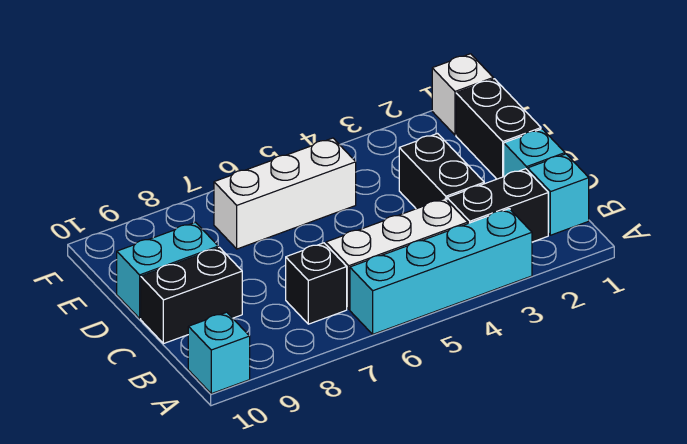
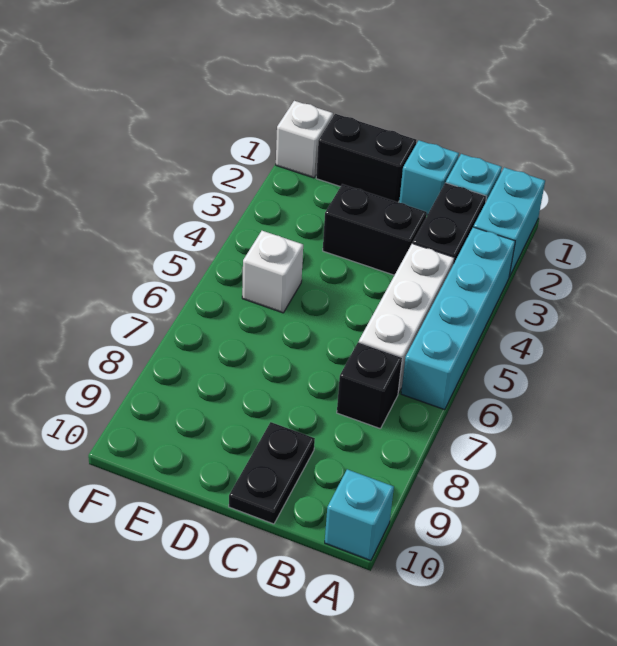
black brick C9:C10 level 1 -> black plate C9:C10 level 1
cyan brick D9:D10 level 1 -> cyan brick A1:A2 level 1
white brick E5:E7 level 1 -> white brick E5 level 1

